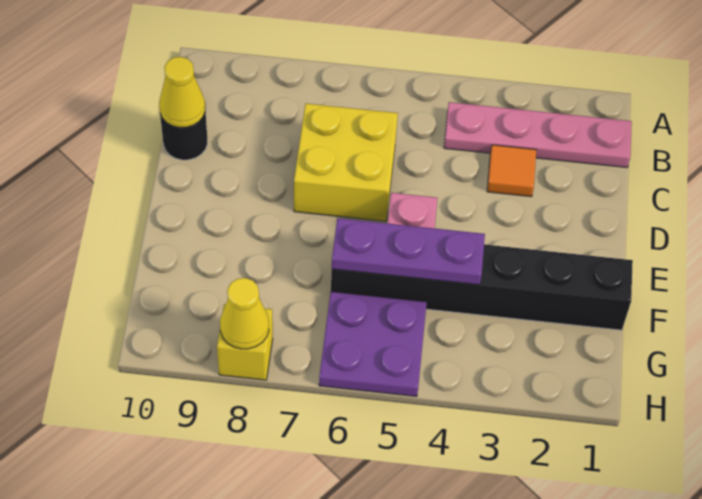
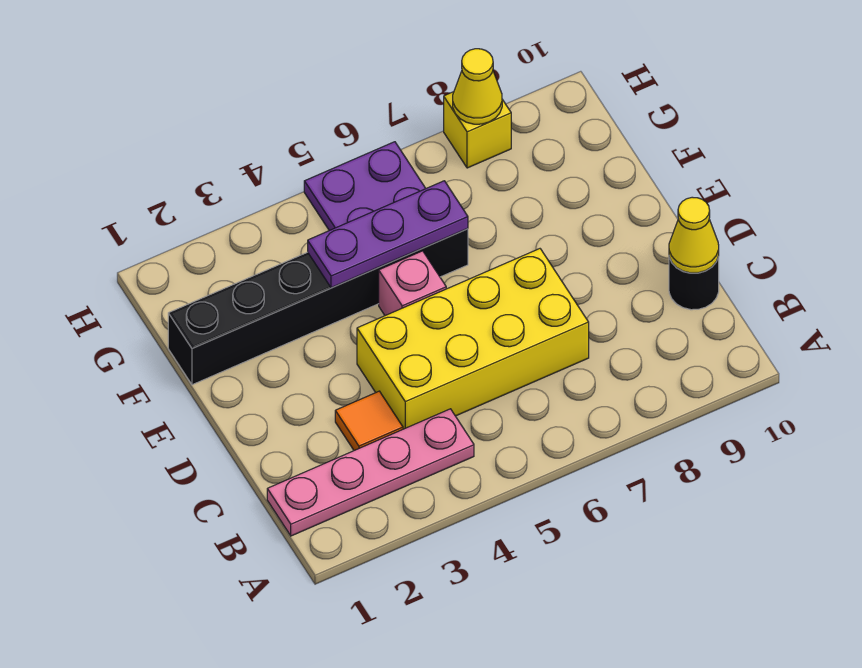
yellow brick C6:D7 level 1 -> yellow brick C4:D7 level 1

